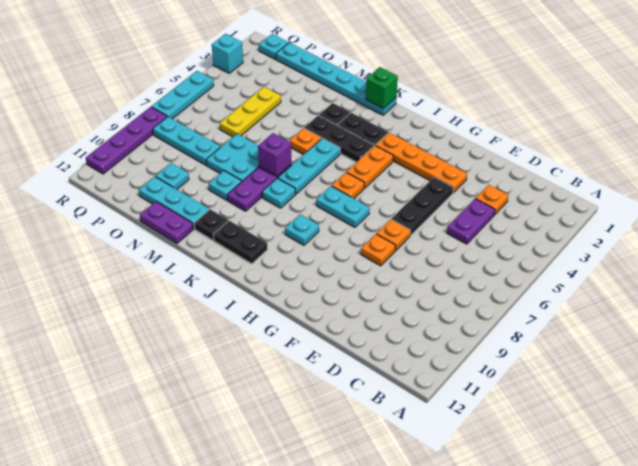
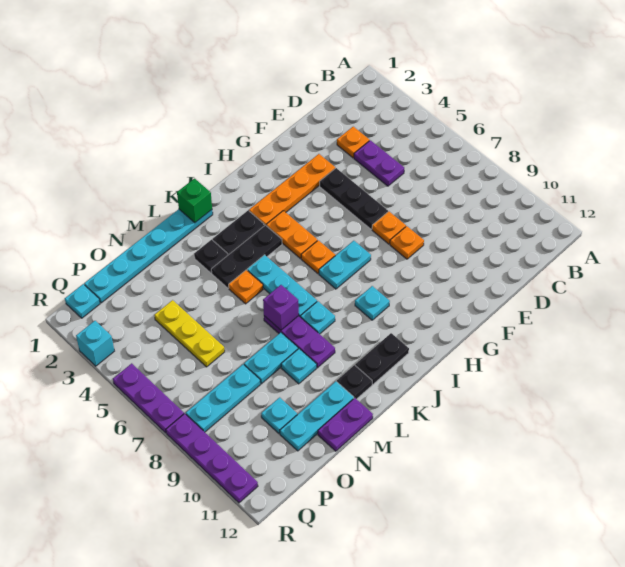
cyan plate M7:N8 level 1 -> cyan plate M8:N8 level 1
cyan plate R5:R7 level 1 -> purple plate R5:R7 level 1

